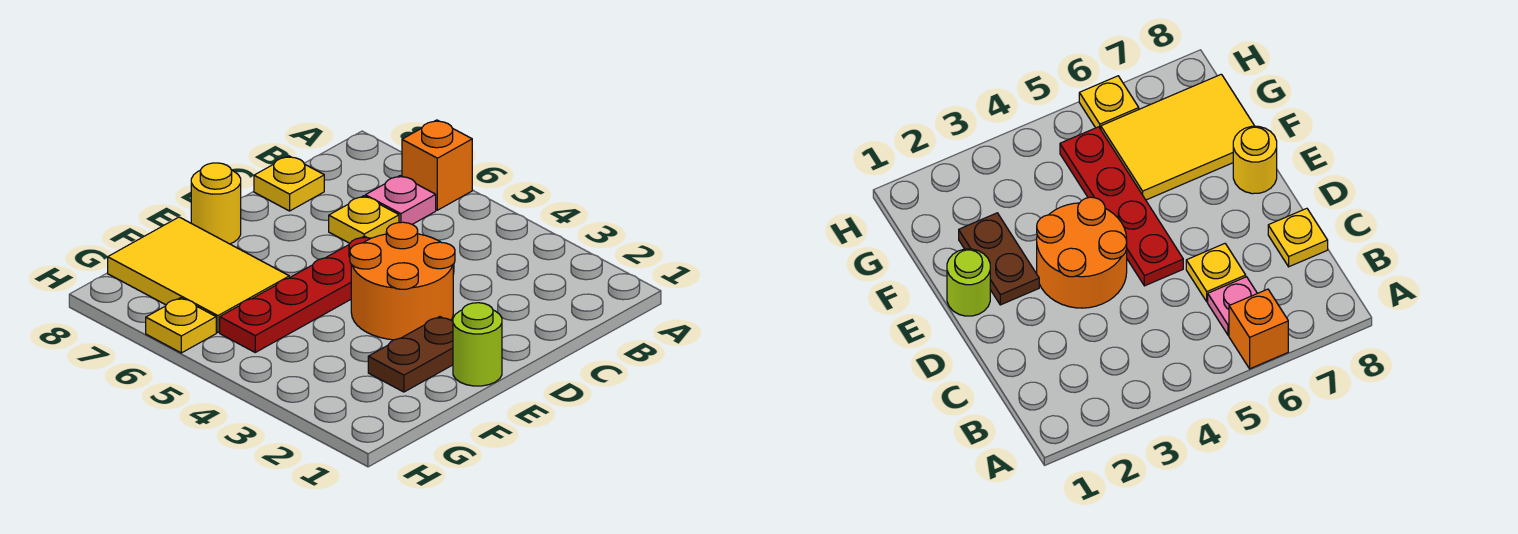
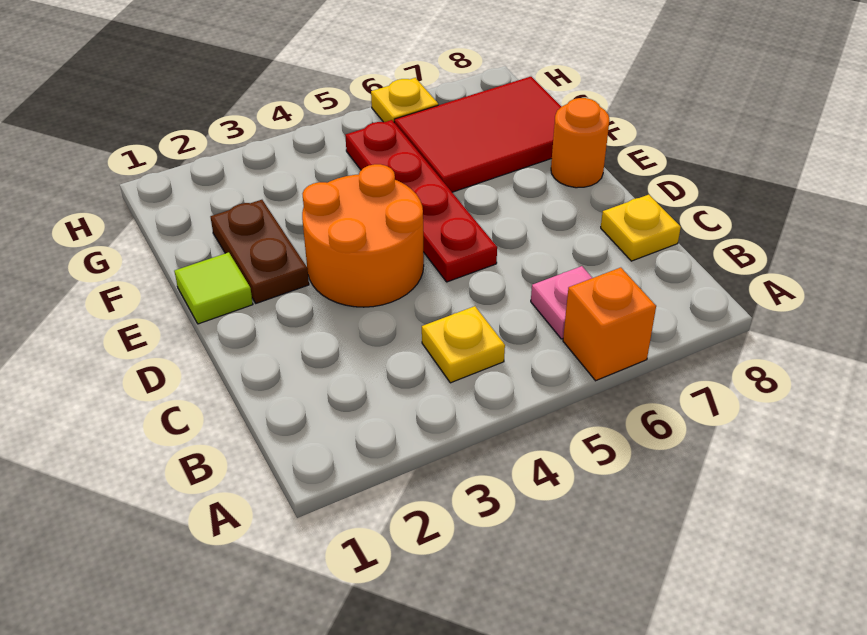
yellow plate C6 level 1 -> yellow plate B4 level 1
lime round brick E1 level 1 -> lime tile E1 level 1
yellow round brick E8 level 1 -> orange round brick E8 level 1
yellow tile F6:G8 level 1 -> red tile F6:G8 level 1

